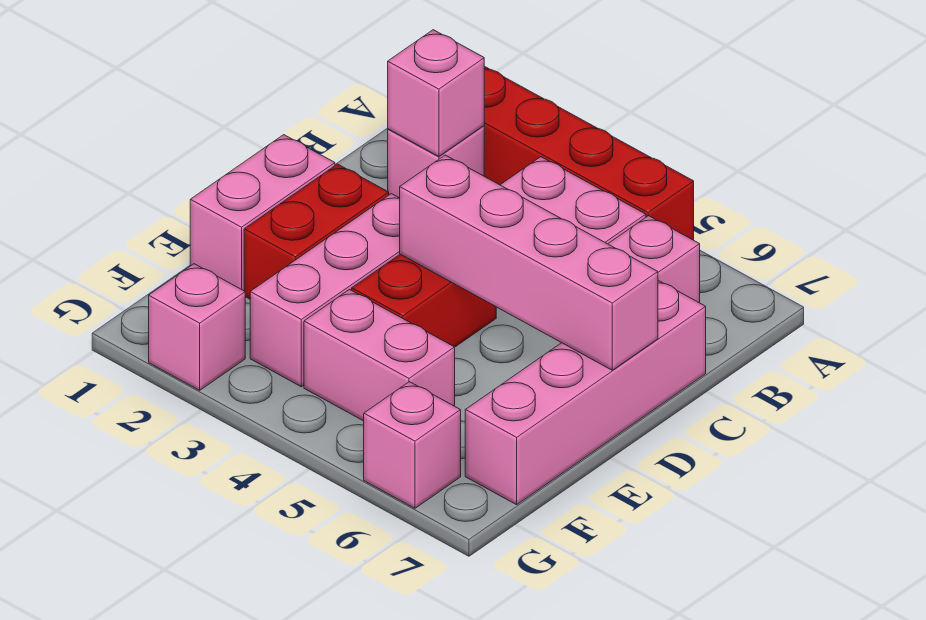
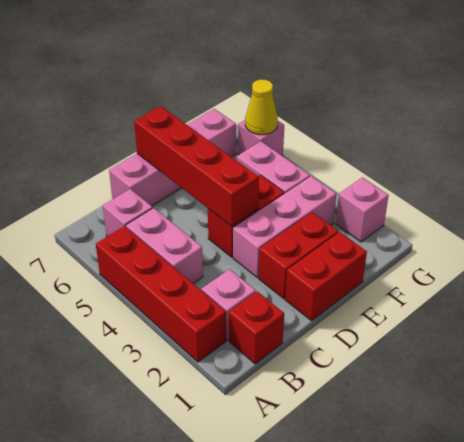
none -> red brick B1 level 1
pink brick B2 level 2 -> none
pink brick D1:E1 level 1 -> red brick D1:E1 level 1
pink brick D4:D7 level 2 -> red brick D4:D7 level 2
none -> yellow cone G6 level 2

